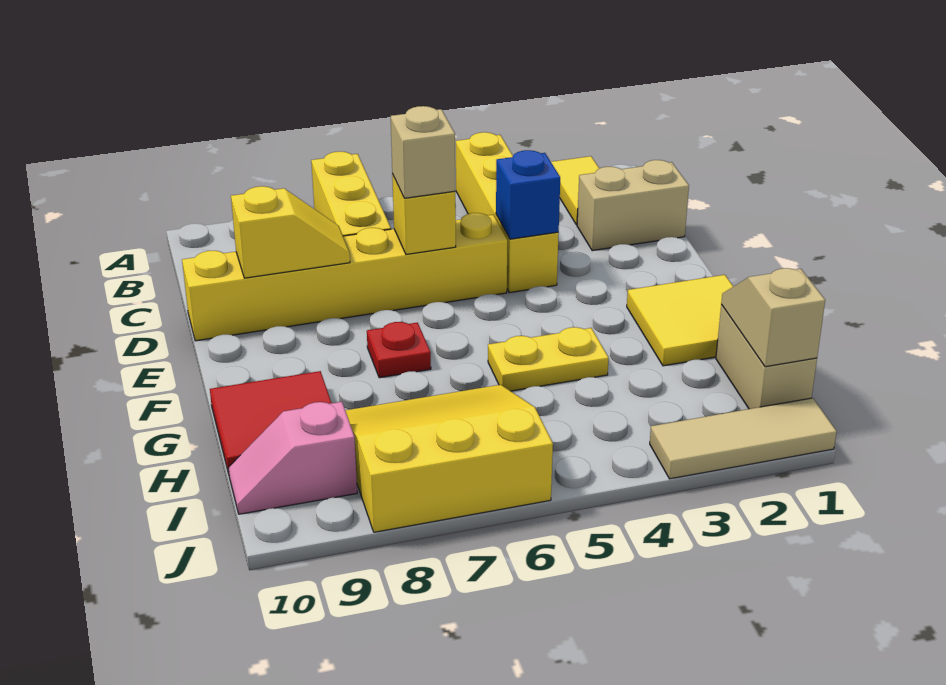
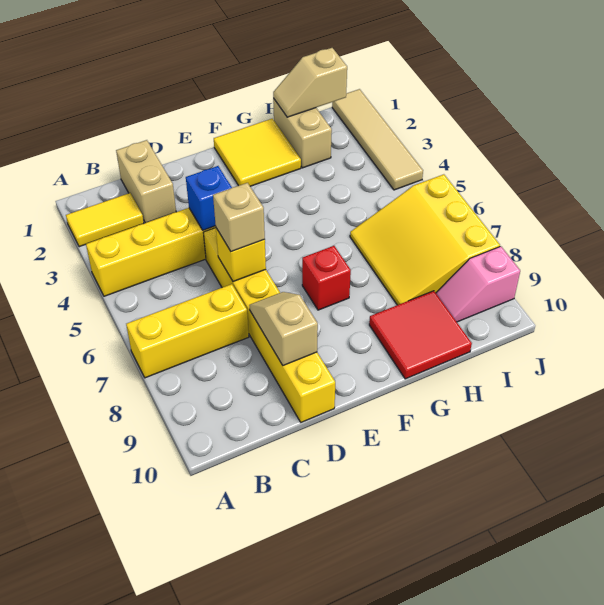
yellow slope D8:D9 level 2 top 9 -> tan slope D8:D9 level 2 top 9
red plate F7 level 1 -> red brick F7 level 1
yellow plate G4:G5 level 1 -> none
tan brick H1:I1 level 1 -> tan brick H1:H2 level 1
pink slope I9:I10 level 1 top 9 -> pink slope I9:J9 level 1 top J
tan tile J1:J3 level 1 -> tan tile J1:J4 level 1

